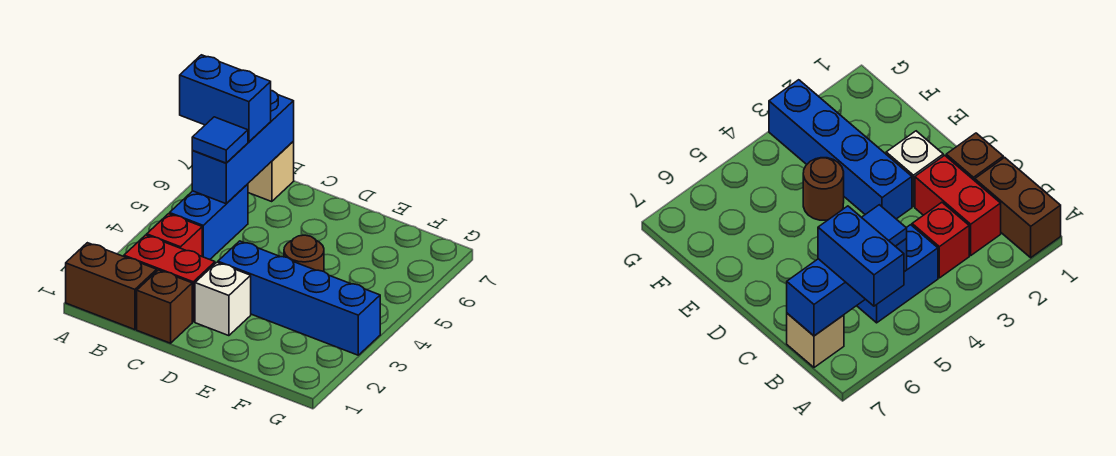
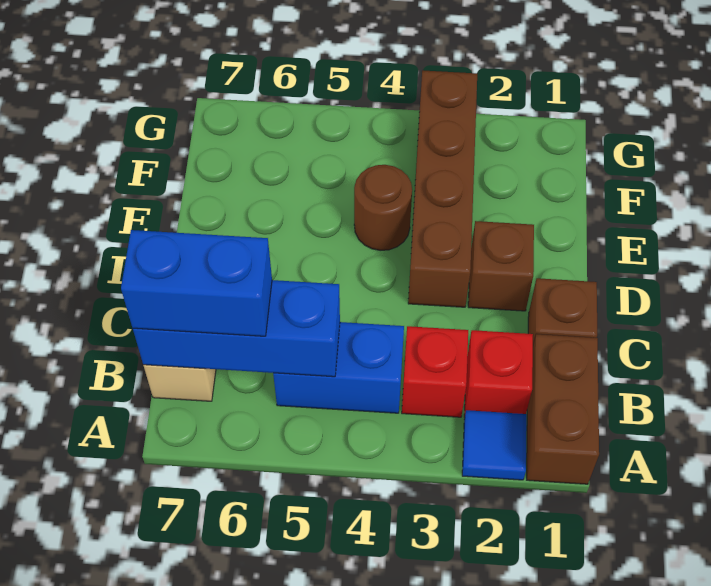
blue brick A6:B6 level 3 -> blue brick B6:B7 level 3
red brick B2:C2 level 1 -> red brick B2 level 1
blue tile B5 level 3 -> blue tile A2 level 1
white brick D2 level 1 -> brown brick D2 level 1
blue brick D3:G3 level 1 -> brown brick D3:G3 level 1

